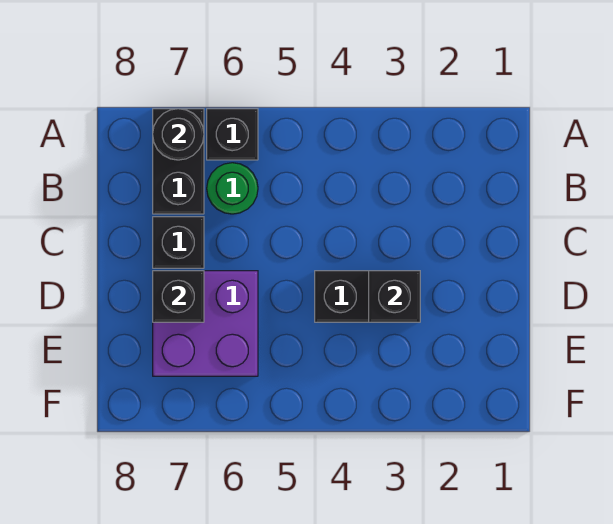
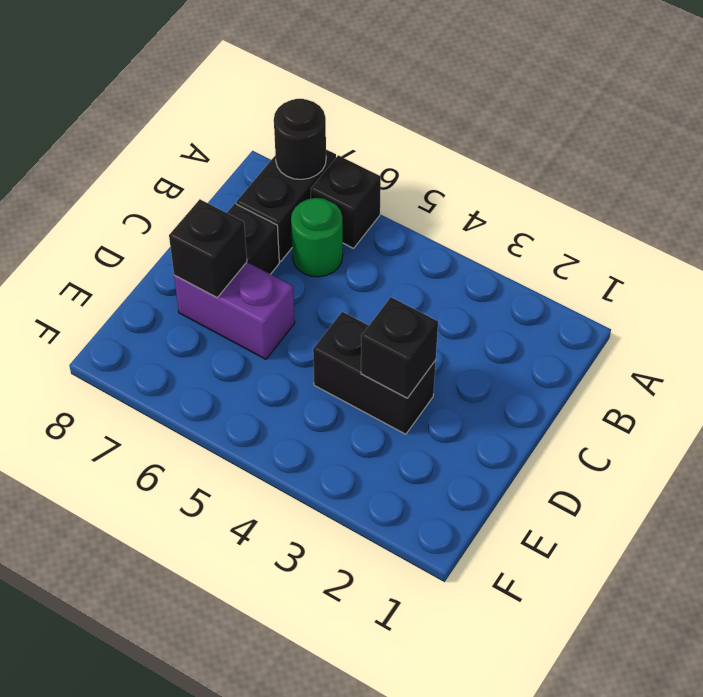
purple brick D6:E7 level 1 -> purple brick D6:D7 level 1

